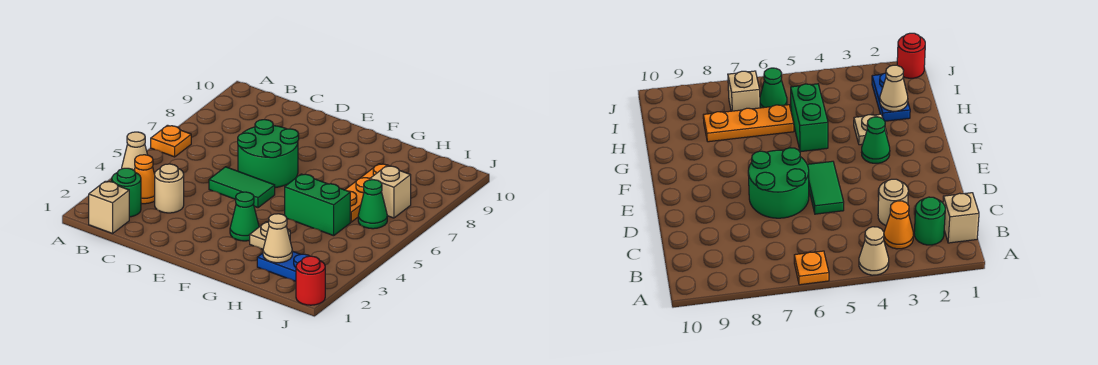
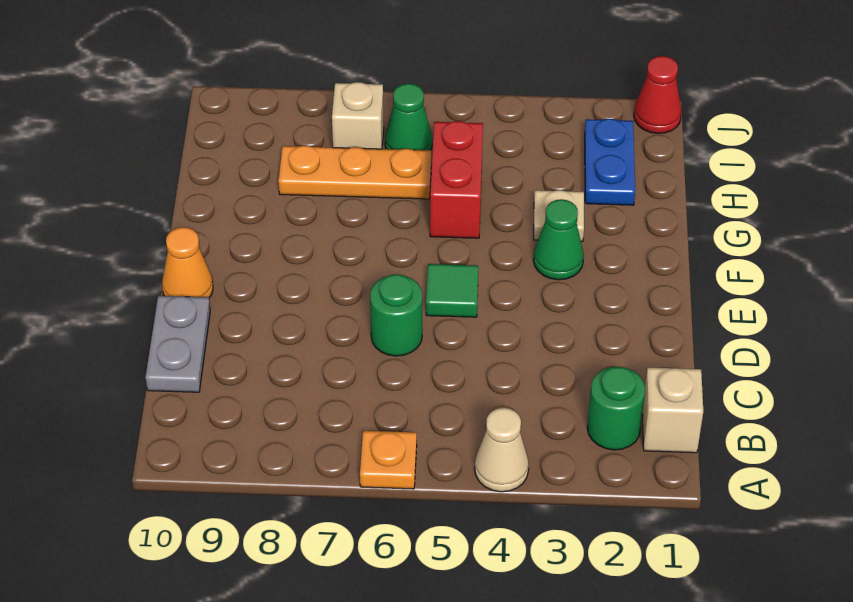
orange cone B3 level 1 -> orange cone E10 level 1
tan round brick C3 level 1 -> none
none -> grey plate C10:D10 level 1
green tile D5:E5 level 1 -> green tile E5 level 1
green round brick D6:E7 level 1 -> green round brick D6 level 1
green brick G5:H5 level 1 -> red brick G5:H5 level 1
tan cone H2 level 2 -> none
red round brick J1 level 1 -> red cone J1 level 1

